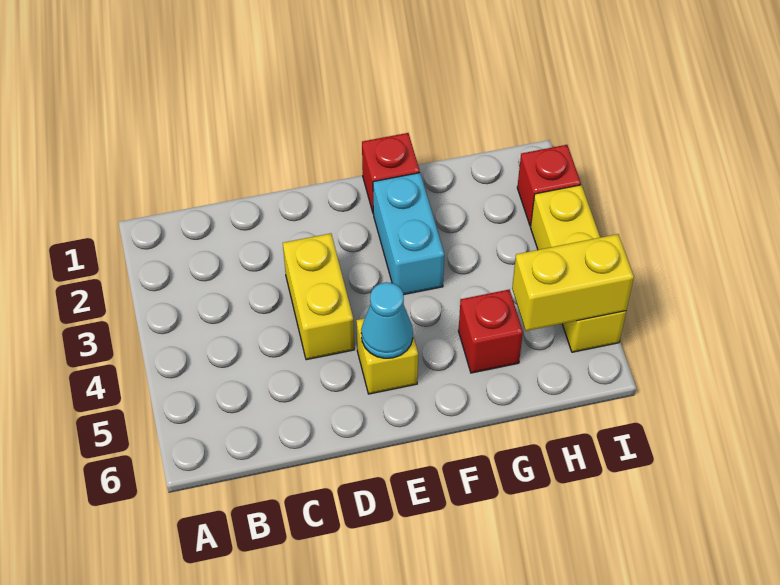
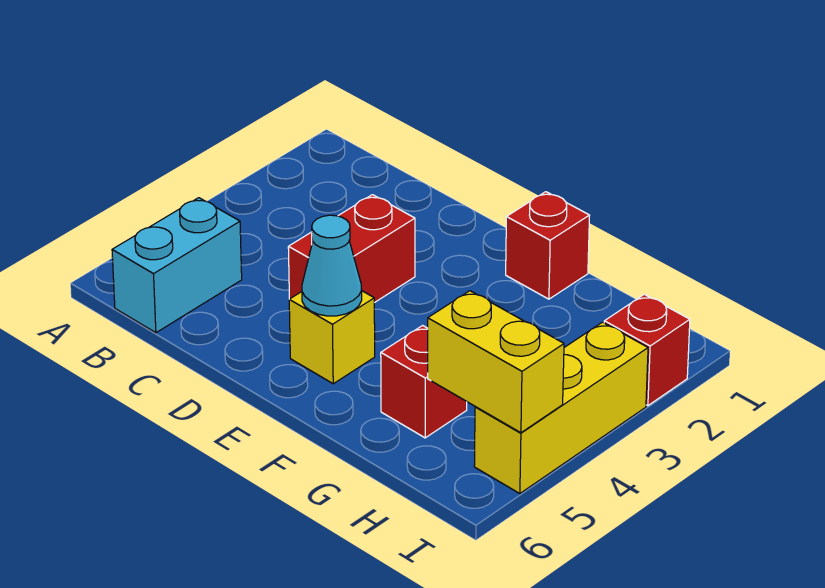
yellow brick D3:D4 level 1 -> red brick D3:D4 level 1
cyan brick F2:F3 level 1 -> cyan brick B5:B6 level 1

